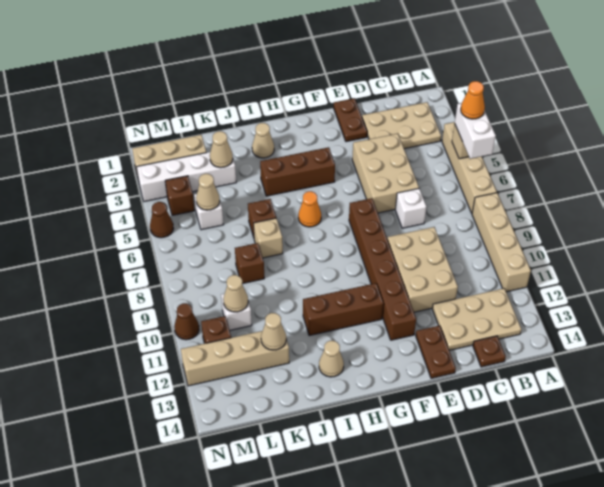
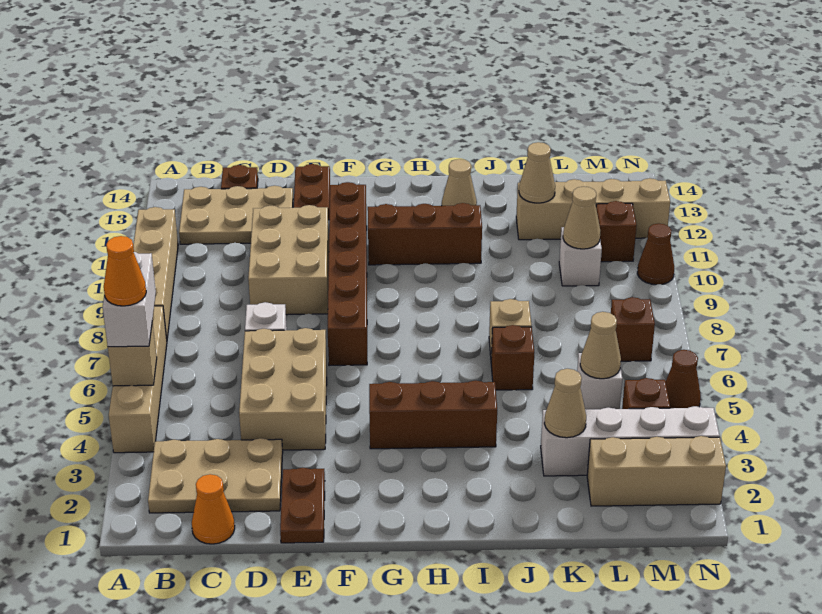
orange cone H6 level 1 -> orange cone C1 level 1
tan cone I2 level 1 -> none
brown brick K8 level 1 -> brown brick M7 level 1

